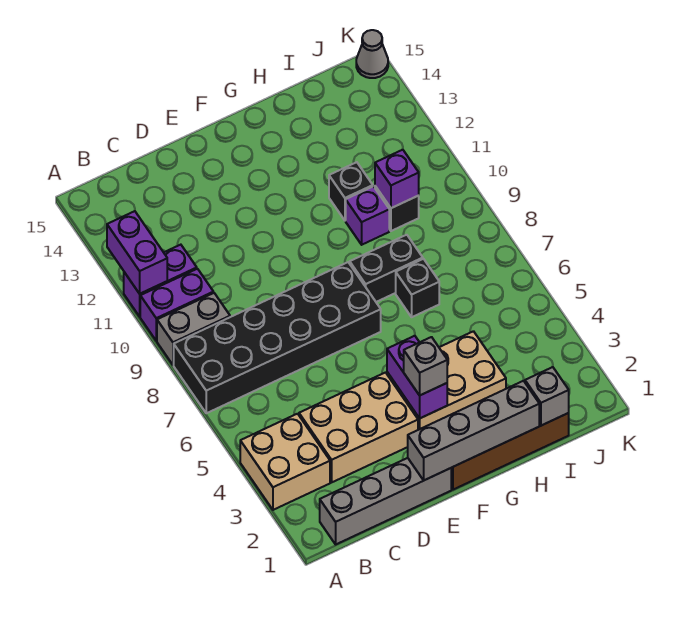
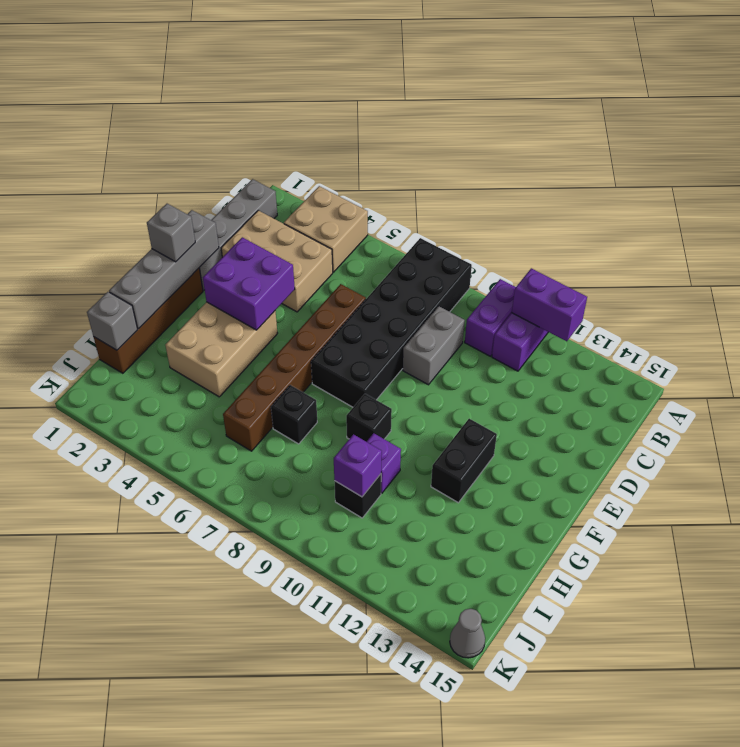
grey brick A9:B9 level 1 -> grey brick C9:D9 level 1
tan brick C3:E4 level 1 -> tan brick C2:D4 level 1
none -> brown brick D6:I6 level 1
purple brick F3:F4 level 2 -> purple brick E3:F4 level 2
grey brick F3 level 3 -> grey brick F1 level 3
black brick G8:H8 level 1 -> black brick F12:G12 level 1
black brick H11 level 1 -> black brick G9 level 1

